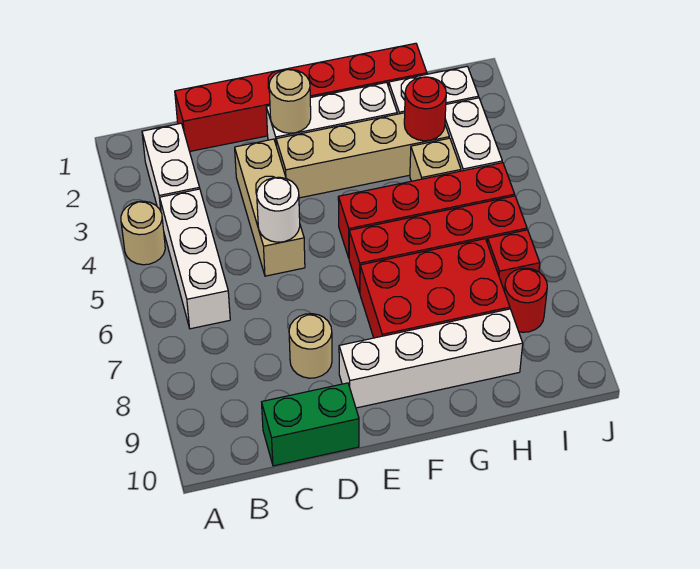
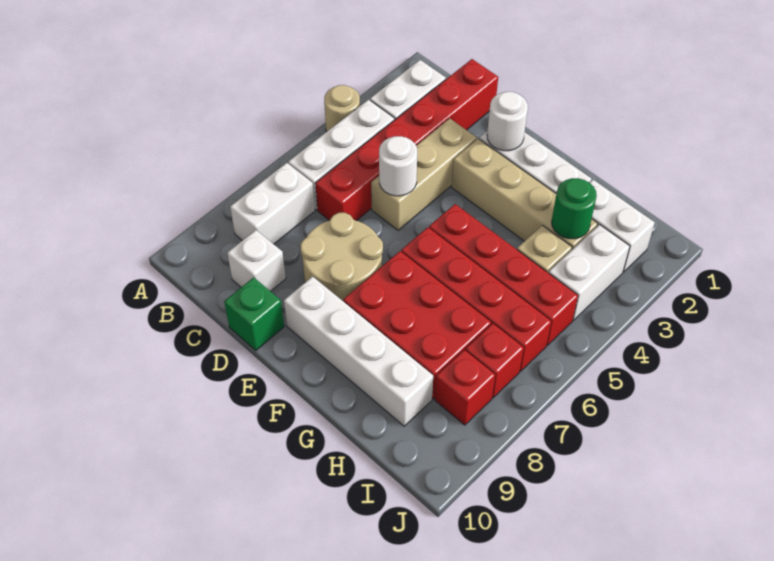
none -> white brick B7:B8 level 1
red brick C1:H1 level 1 -> red brick C1:C6 level 1
none -> white brick C9 level 1
green brick C10:D10 level 1 -> green brick D10 level 1
tan round brick D8 level 1 -> tan round brick D7:E8 level 1
tan round brick E2 level 2 -> white round brick E2 level 2
red round brick H3 level 2 -> green round brick H3 level 2
red round brick I8 level 1 -> red brick I8 level 1

